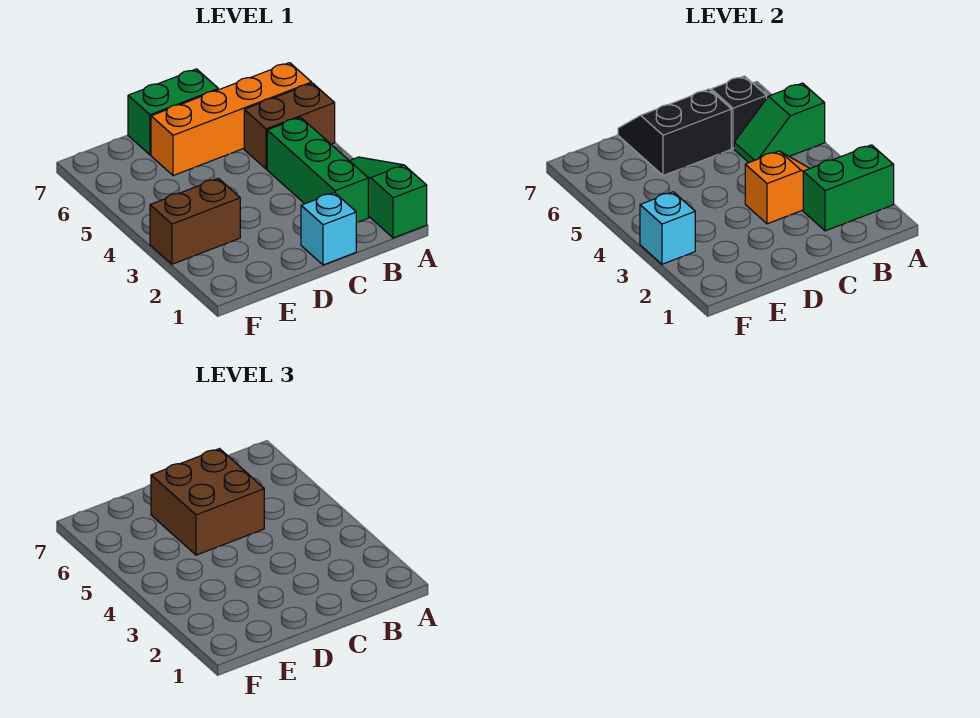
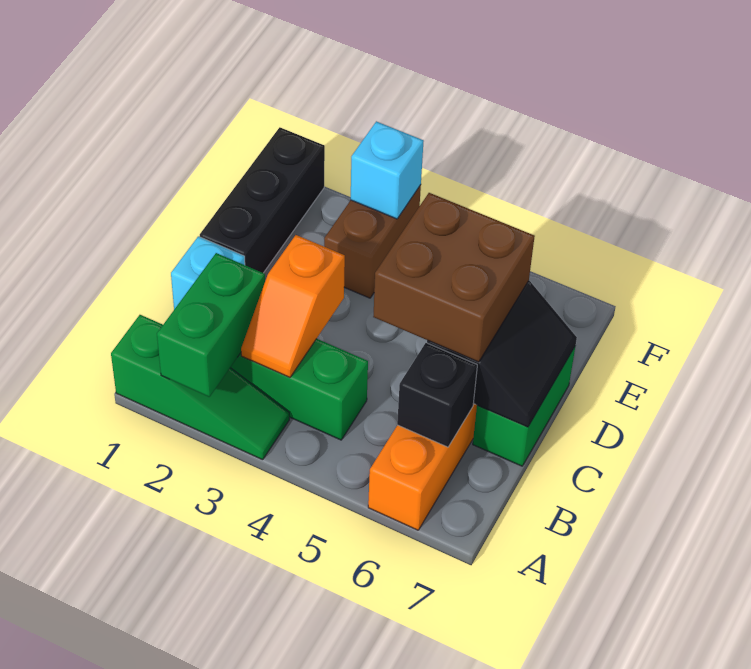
brown brick A5:B5 level 1 -> none
green slope A5:B5 level 2 top A -> none
none -> black brick D1:F1 level 1

